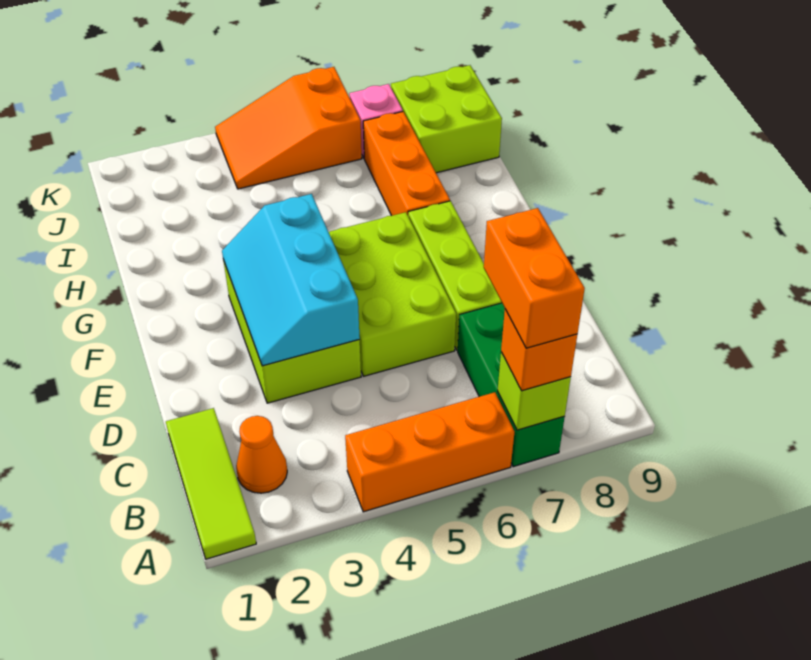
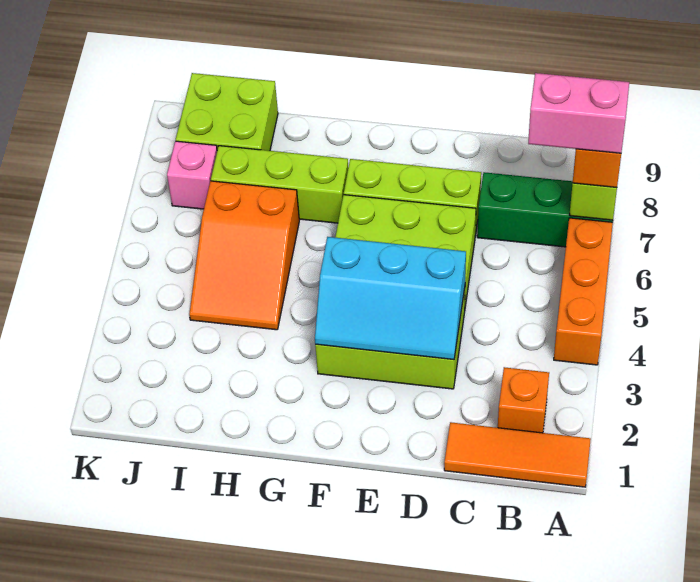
lime tile A1:C1 level 1 -> orange tile A1:C1 level 1
orange brick A7:B7 level 4 -> pink brick A7:B7 level 4
orange cone B2 level 1 -> orange brick B2 level 1
orange brick G7:I7 level 1 -> lime brick G7:I7 level 1
orange slope J4:K6 level 1 top 6 -> orange slope H4:I6 level 1 top 6

